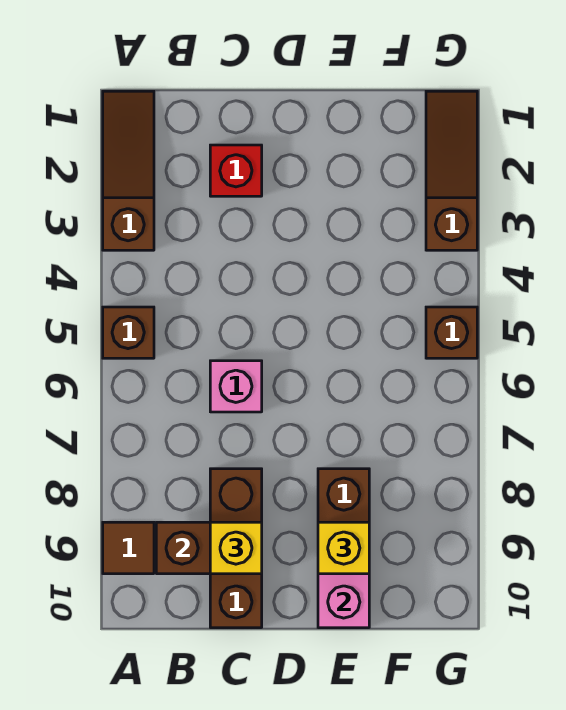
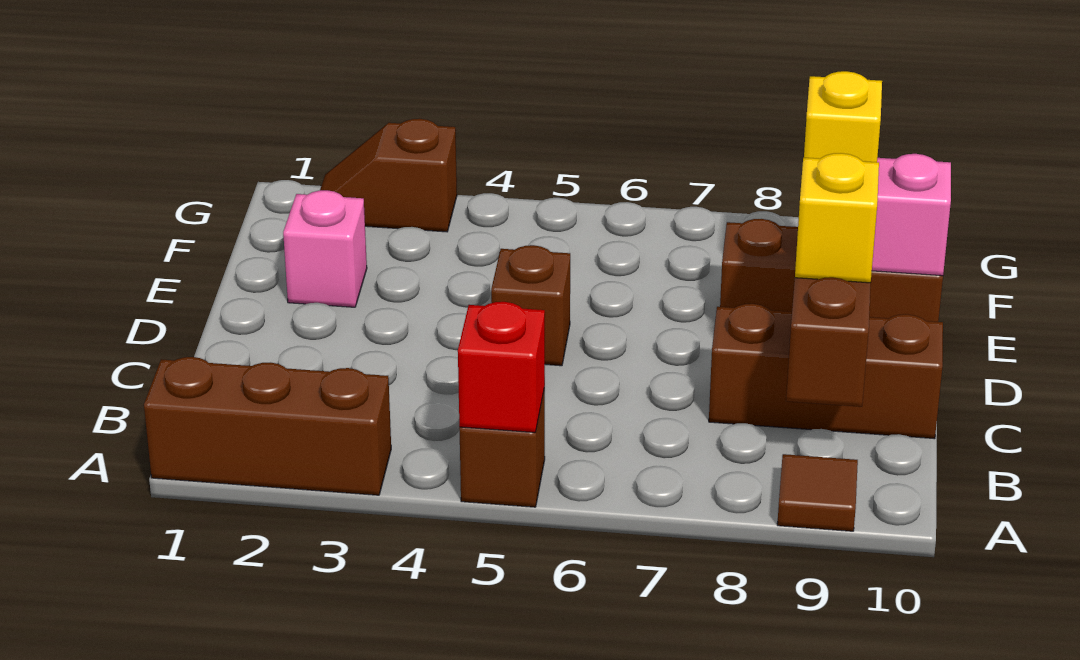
brown slope A1:A3 level 1 top 3 -> brown brick A1:A3 level 1
red brick C2 level 1 -> red brick A5 level 2
pink brick C6 level 1 -> pink brick E2 level 1
brown slope G1:G3 level 1 top 3 -> brown slope G2:G3 level 1 top 3
brown brick G5 level 1 -> brown brick D5 level 1

